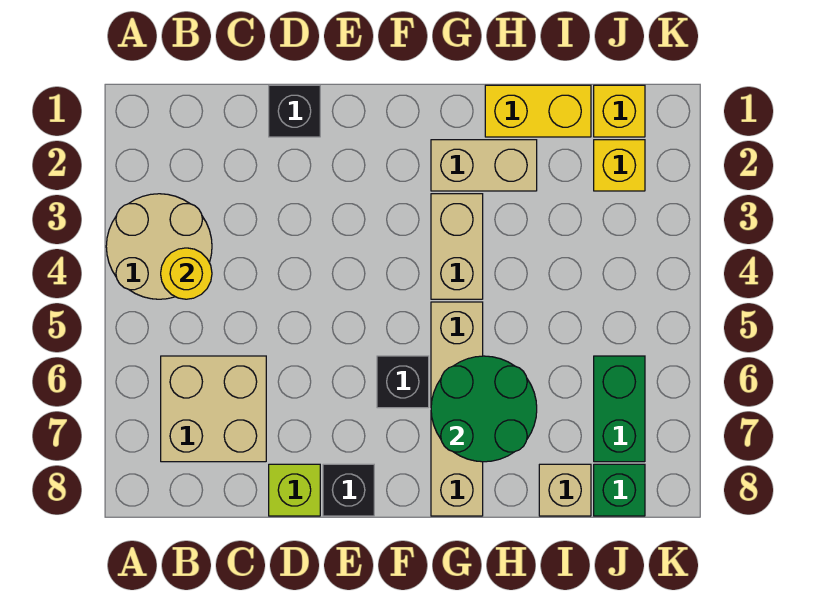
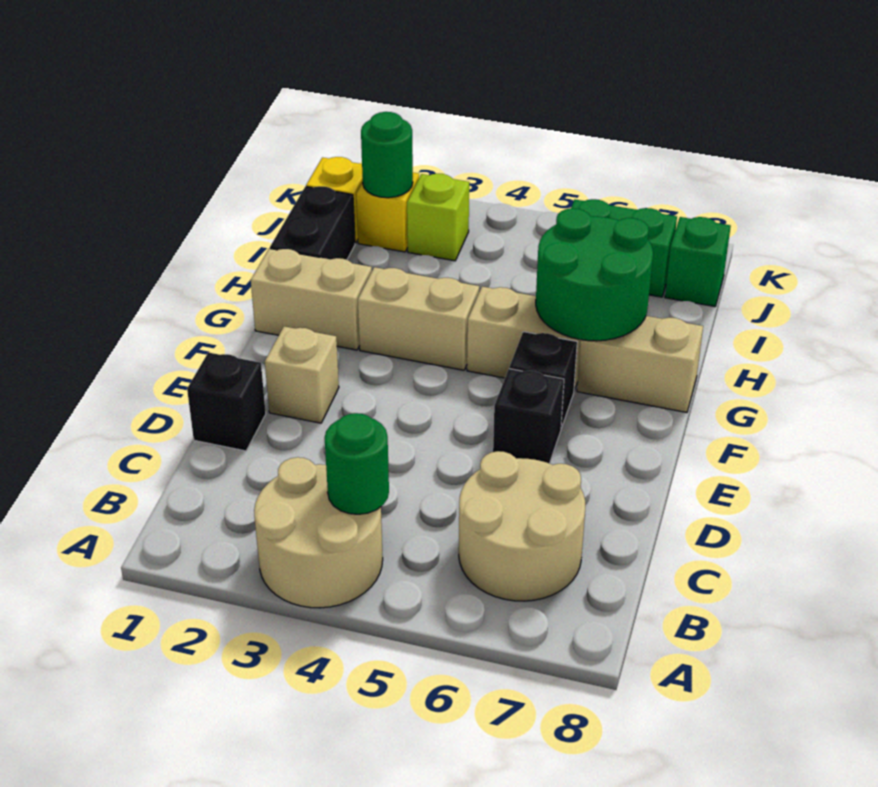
yellow round brick B4 level 2 -> green round brick B4 level 2
tan brick B6:C7 level 1 -> tan round brick B6:C7 level 1
lime brick D8 level 1 -> lime brick J3 level 1
black brick E8 level 1 -> black brick E6 level 1
tan brick G2:H2 level 1 -> tan brick G1:G2 level 1
yellow brick H1:I1 level 1 -> black brick H1:I1 level 1
tan brick I8 level 1 -> tan brick E2 level 1
none -> green round brick J2 level 2

